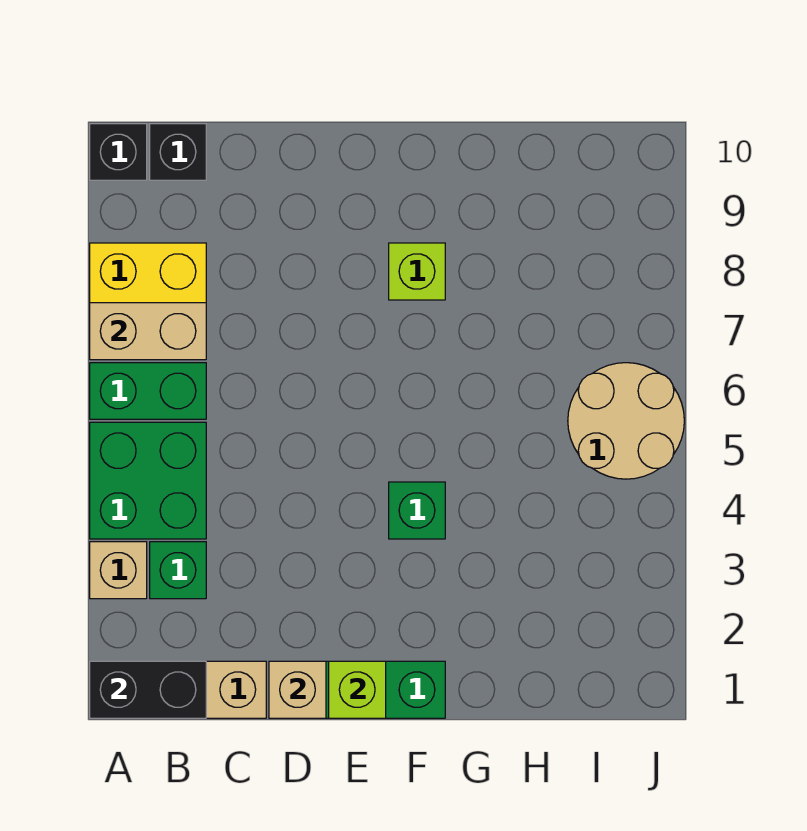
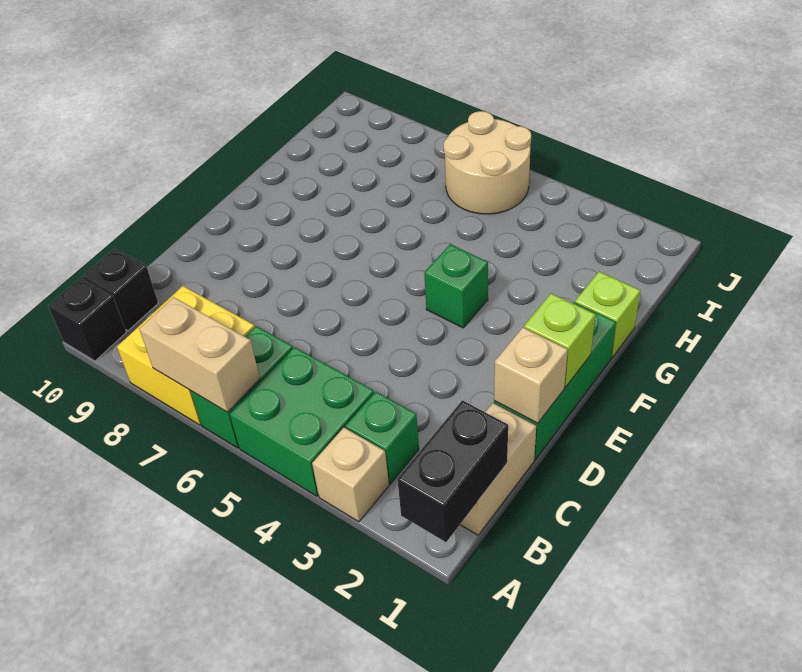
tan brick A7:B7 level 2 -> tan brick A6:A7 level 2
lime brick F8 level 1 -> lime brick G1 level 1

